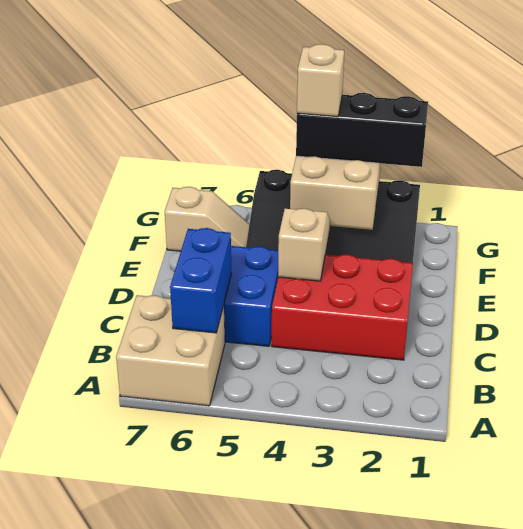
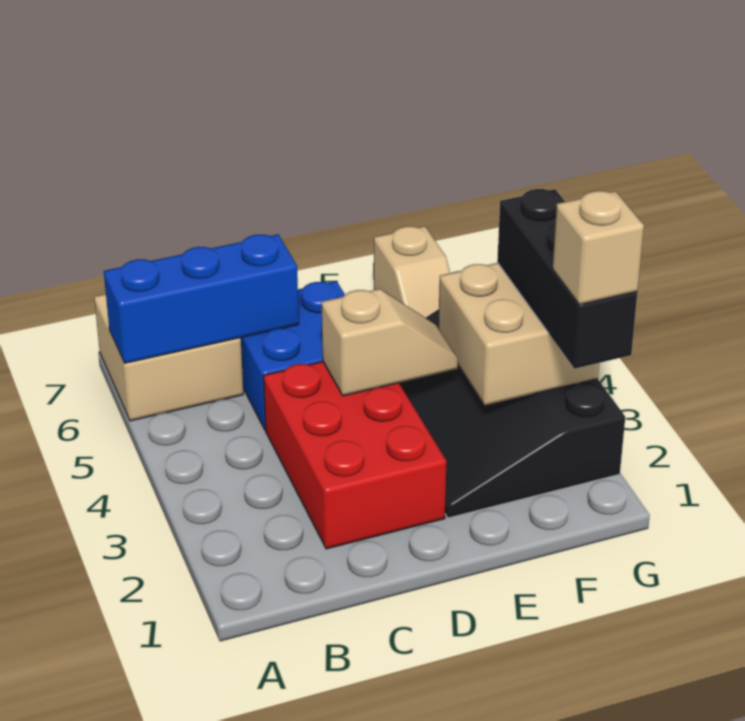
blue brick B6:C6 level 2 -> blue brick A6:C6 level 2
tan brick G4 level 4 -> tan brick G2 level 4

